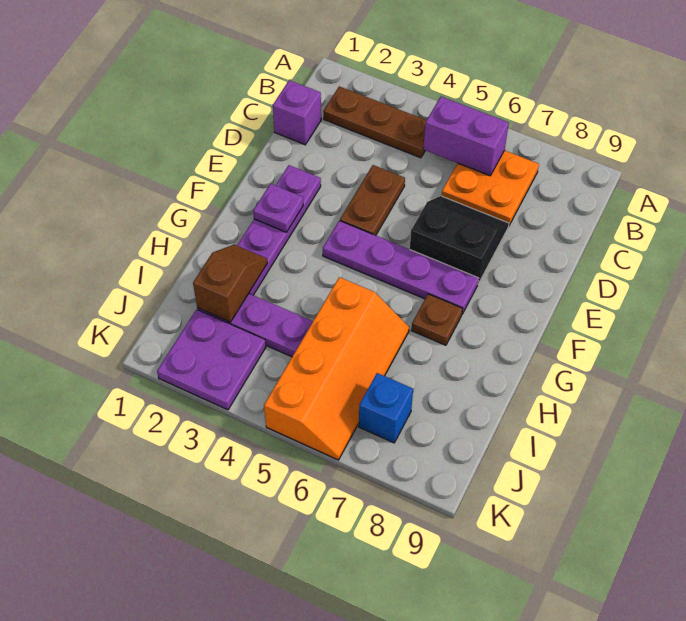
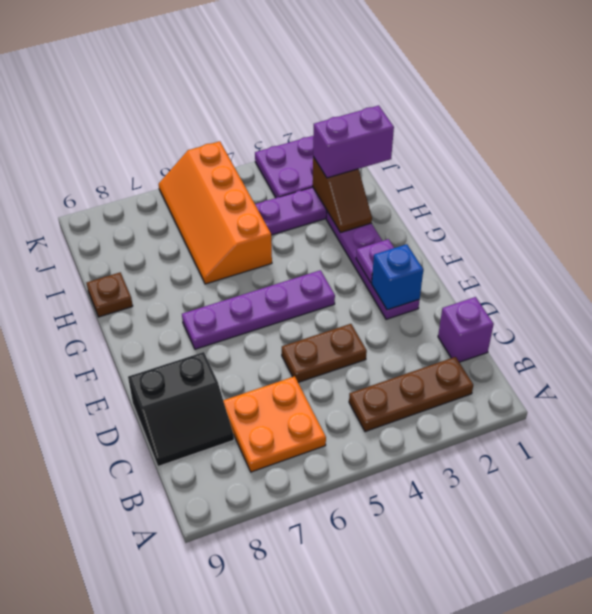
purple brick B5:B6 level 2 -> purple brick I1:I2 level 3
brown plate D4:E4 level 1 -> brown plate D4:D5 level 1
black slope D6:E7 level 1 top E -> black slope C8:D9 level 1 top D
brown plate G7 level 1 -> brown plate H9 level 1
blue brick J7 level 1 -> blue brick E2 level 2

